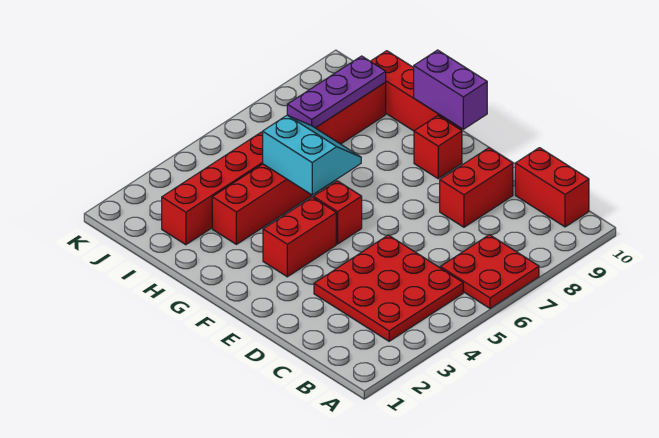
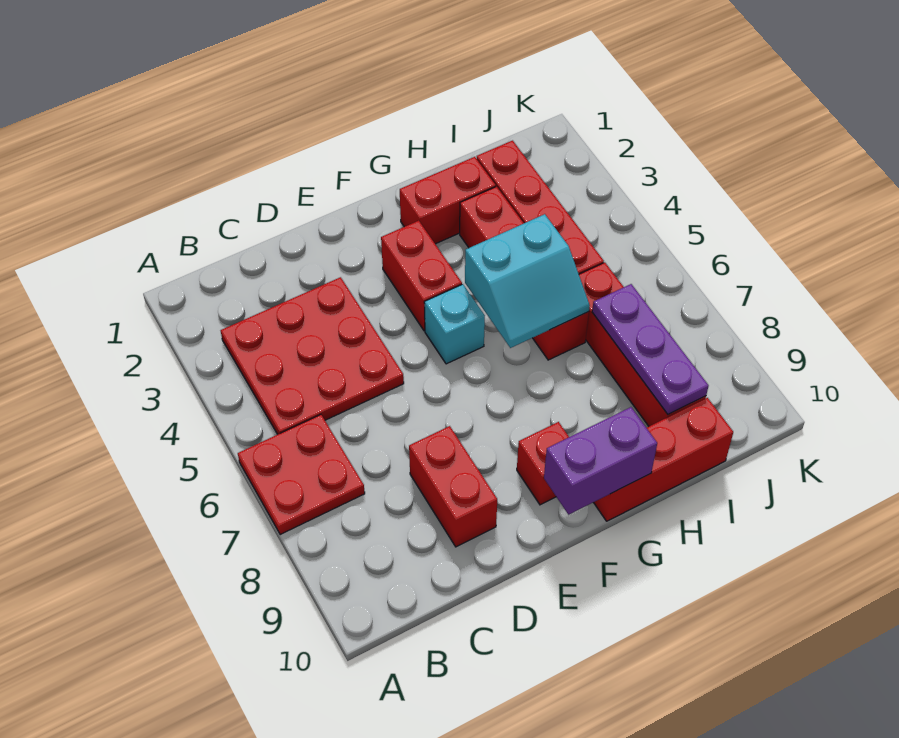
red brick B10:C10 level 1 -> red brick G2:H2 level 1
red brick F5 level 1 -> cyan brick F5 level 1

